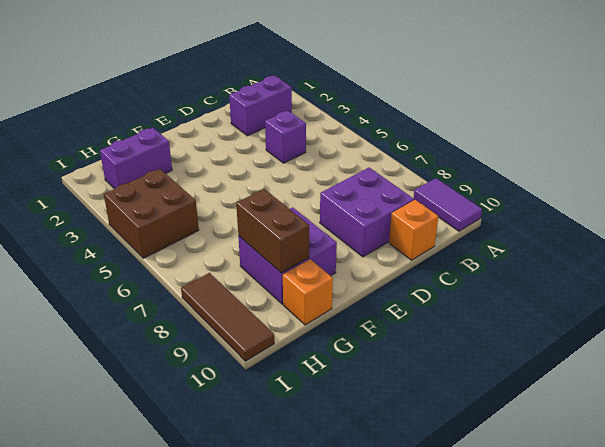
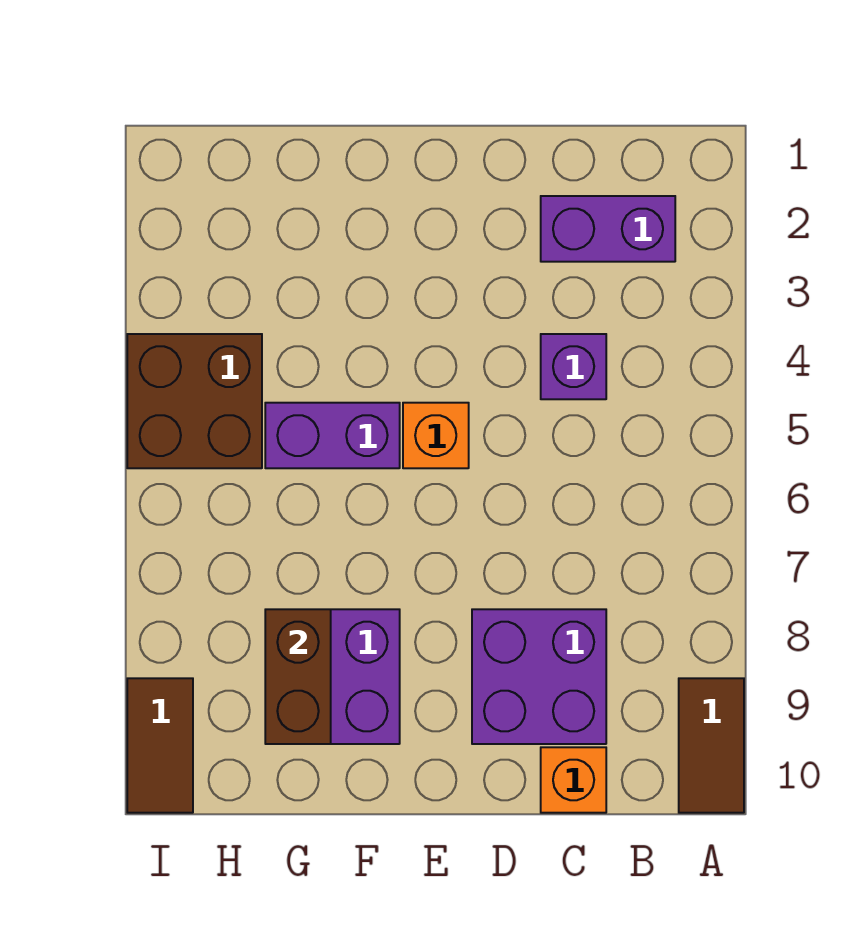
purple tile A9:A10 level 1 -> brown tile A9:A10 level 1
purple brick G2:H2 level 1 -> purple brick F5:G5 level 1
orange brick G10 level 1 -> orange brick E5 level 1
brown tile I8:I10 level 1 -> brown tile I9:I10 level 1

